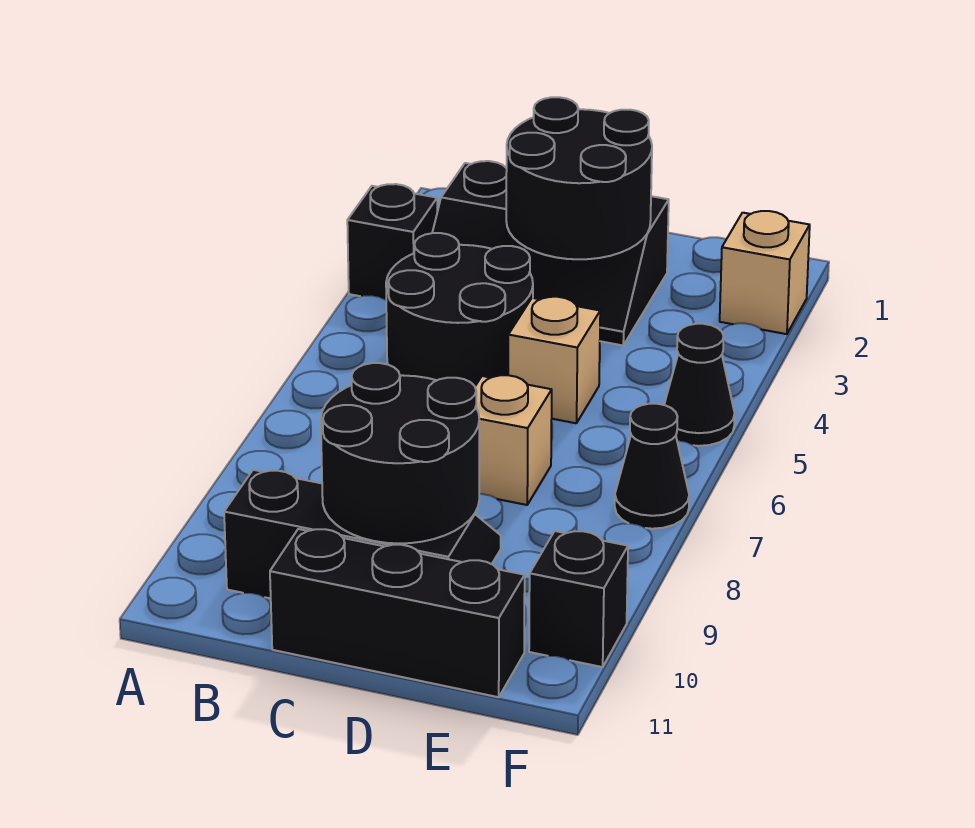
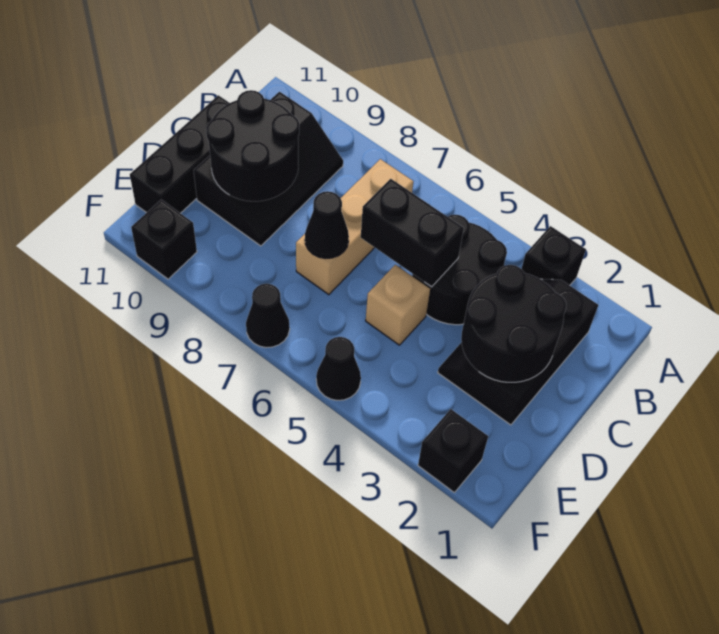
none -> black brick C5:C6 level 2
tan brick D7 level 1 -> tan brick B7:D7 level 1
none -> black cone D7 level 2
tan brick F2 level 1 -> black brick F2 level 1

